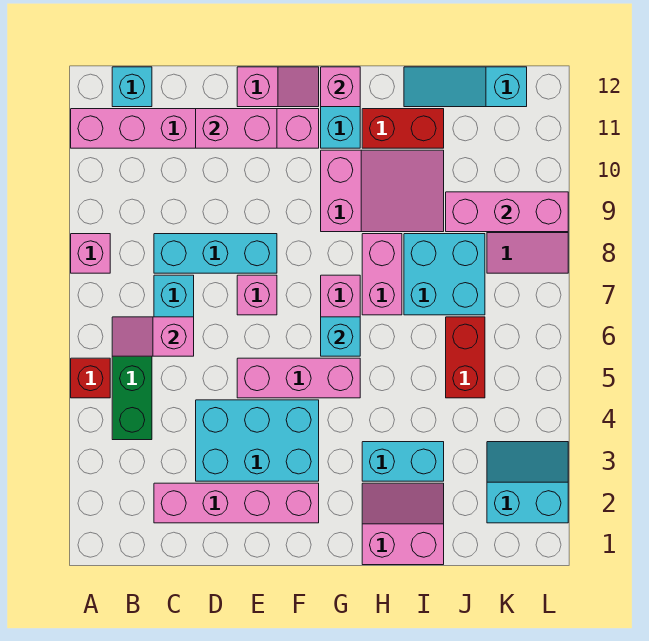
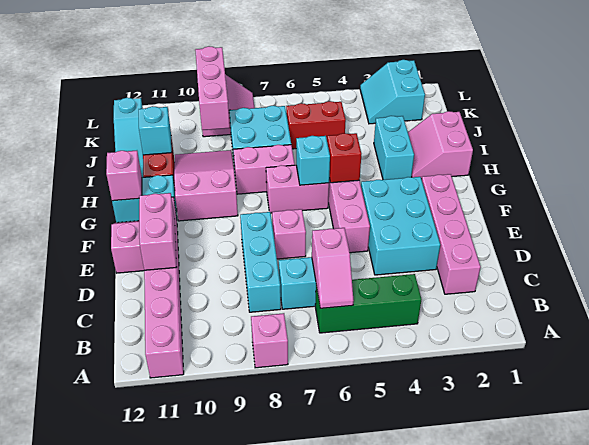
red brick A5 level 1 -> red brick G5 level 2
cyan brick B12 level 1 -> cyan brick I11 level 2

